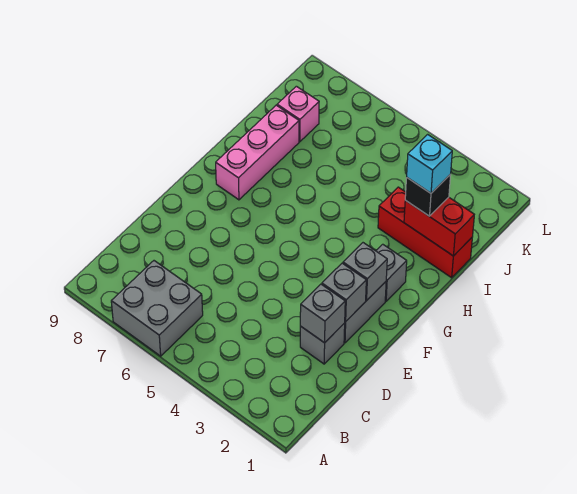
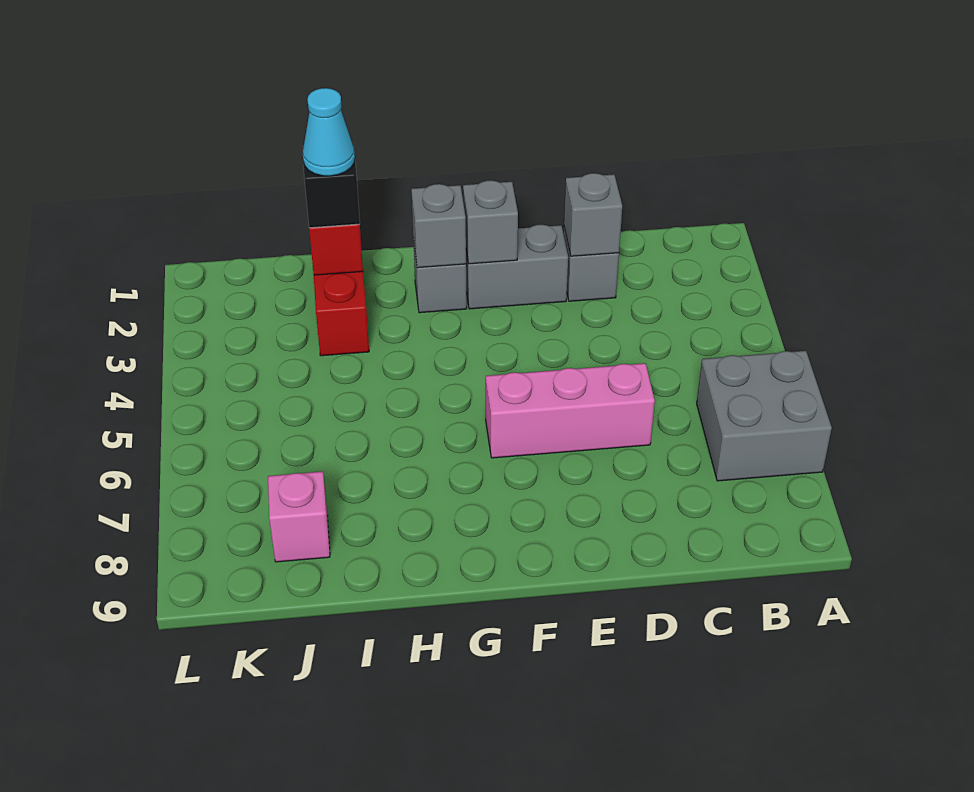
grey brick E2 level 2 -> grey brick G2 level 2
pink brick G8:I8 level 1 -> pink brick D6:F6 level 1
cyan brick I2 level 4 -> cyan cone I2 level 4

